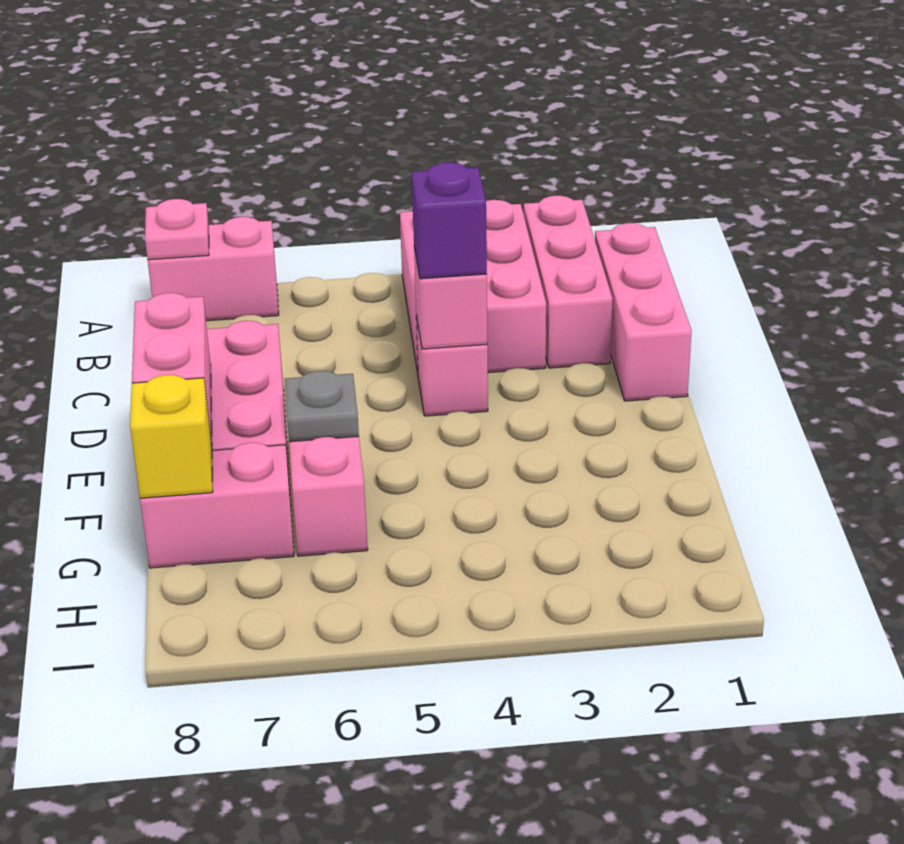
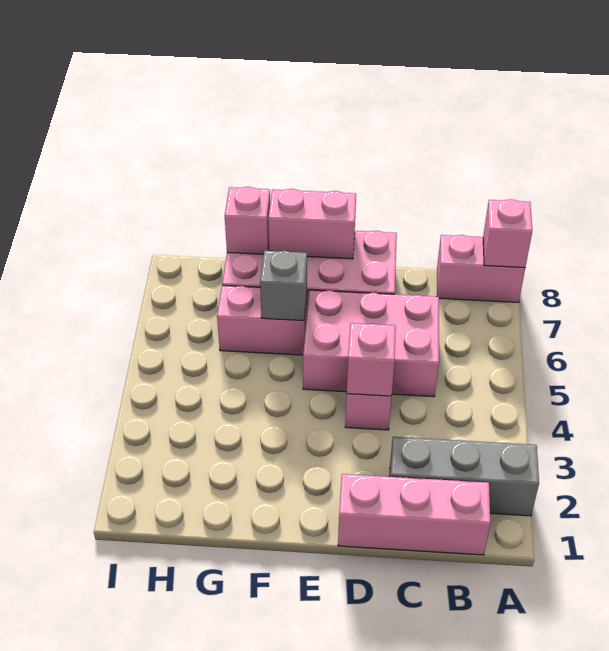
pink brick A2:C2 level 1 -> grey brick A2:C2 level 1
pink brick A3:C4 level 1 -> pink brick C5:E6 level 1
pink brick A7:A8 level 1 -> pink brick A8:B8 level 1
pink plate A8 level 2 -> pink brick A8 level 2
purple brick D4 level 3 -> none
grey plate F6 level 2 -> grey brick F6 level 2
yellow brick G8 level 2 -> pink brick G8 level 2

